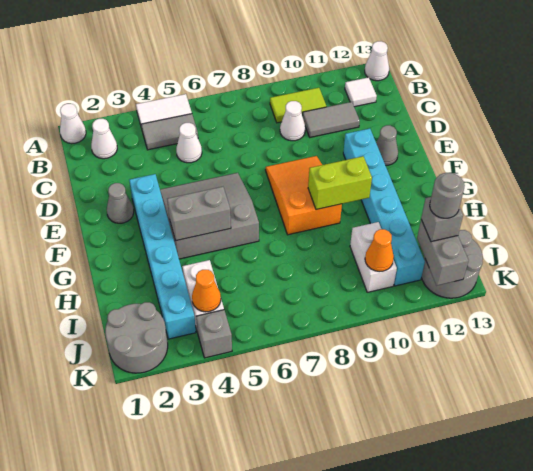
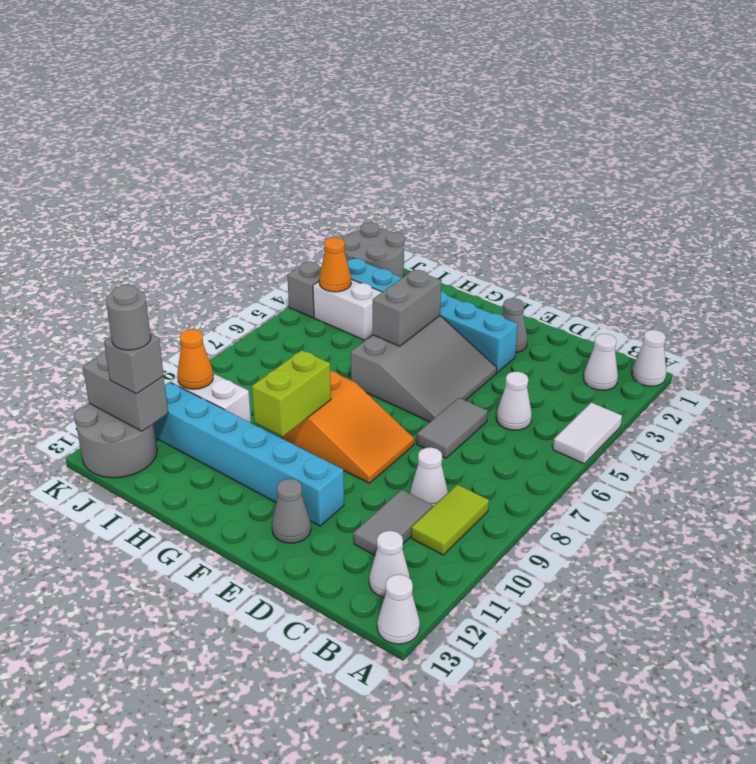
grey tile B4:B5 level 1 -> grey tile D6:D7 level 1
white tile B12 level 1 -> white cone B12 level 1

